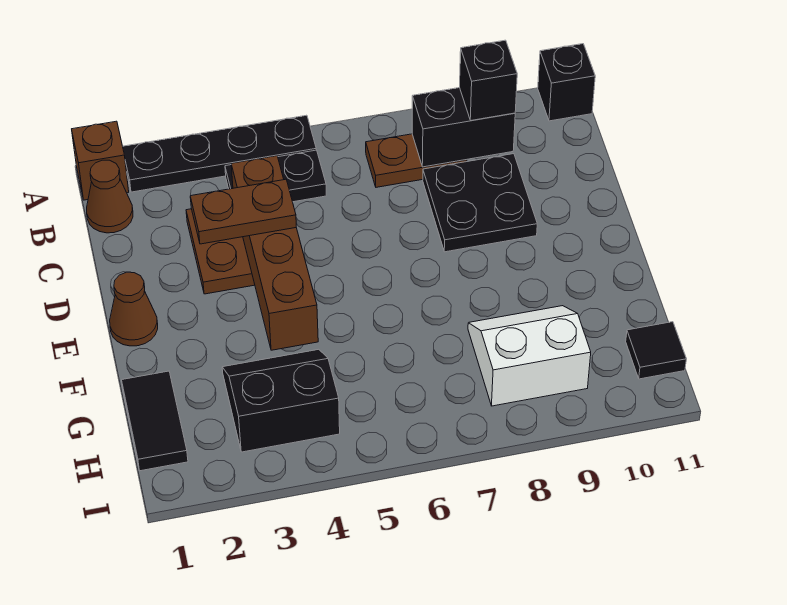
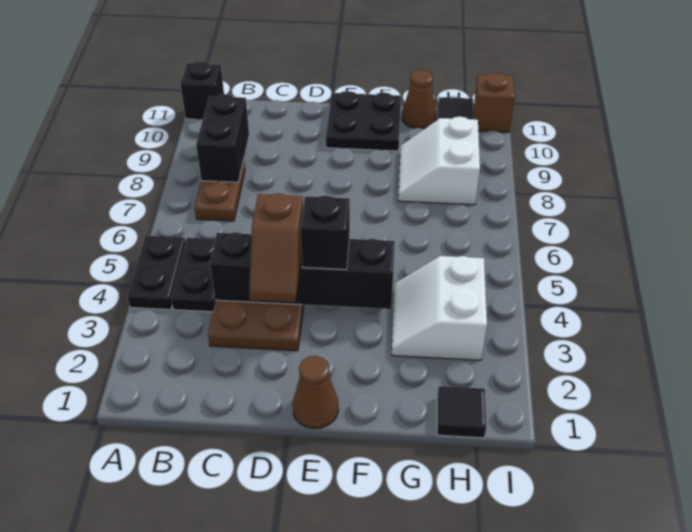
brown brick A1 level 1 -> brown brick I11 level 1
black plate A2:A5 level 1 -> black plate A4:A5 level 1
brown cone B1 level 1 -> brown cone G11 level 1
black brick B9 level 3 -> black brick E4 level 3
brown brick C4:F4 level 2 -> black brick C4:F4 level 2
black plate C8:D9 level 1 -> black plate E10:F11 level 1
brown plate D3:D4 level 3 -> brown slope D3:D4 level 3 top 4
black tile G1:H1 level 1 -> black tile H1 level 1
black slope G3:H4 level 1 top H -> white slope G3:H4 level 1 top H

